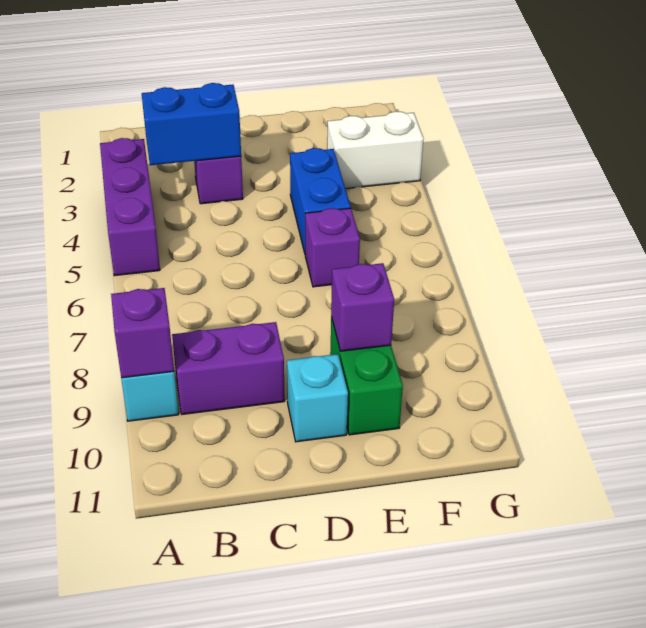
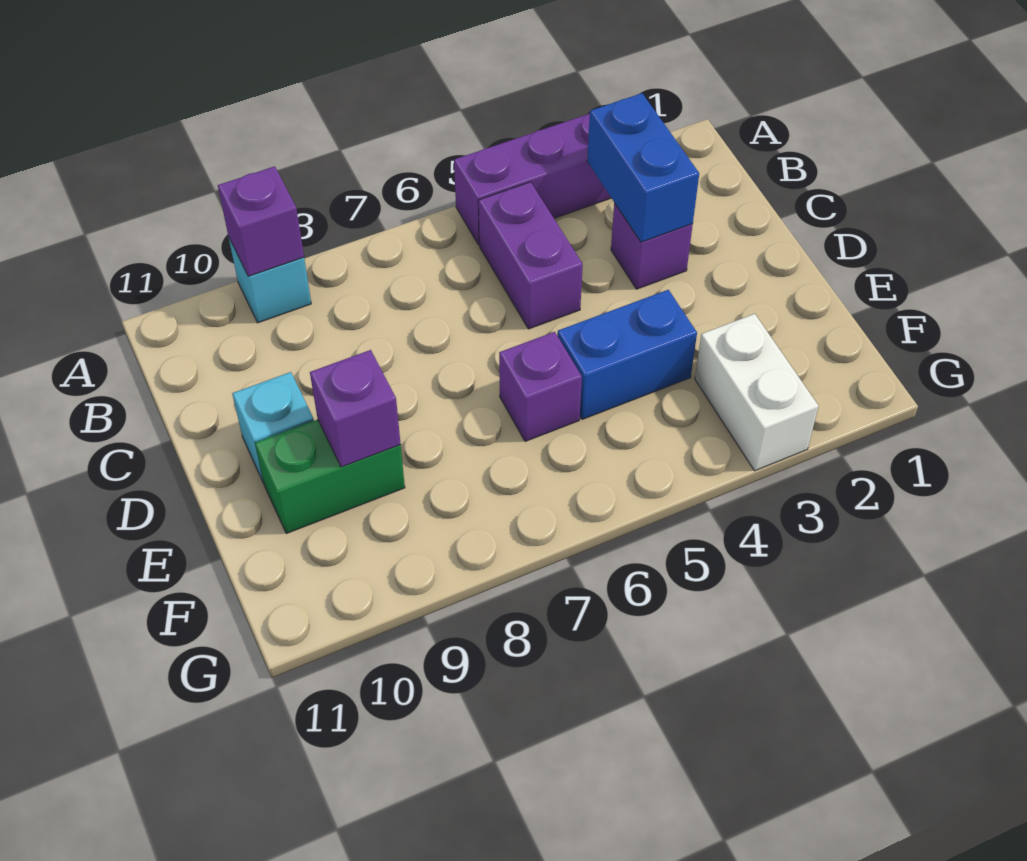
purple brick B9:C9 level 1 -> purple brick B5:C5 level 1

